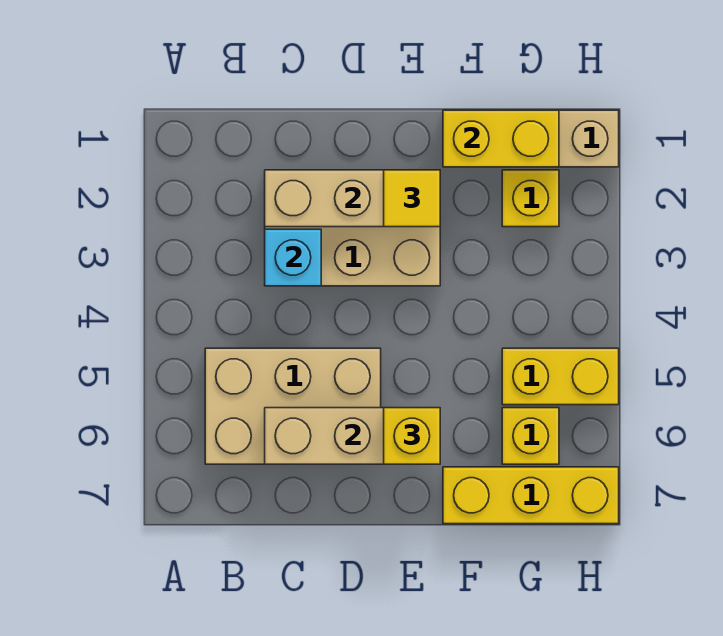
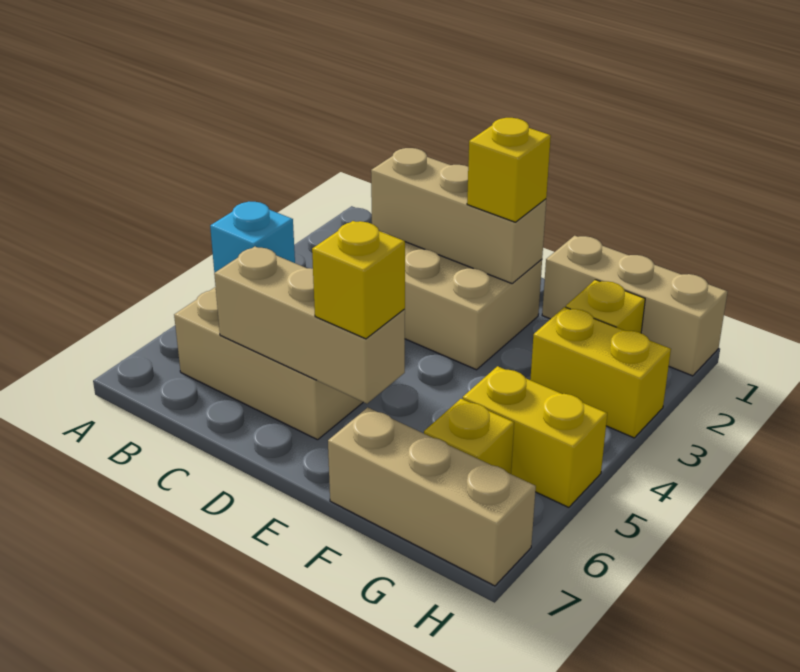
cyan brick C3 level 2 -> cyan brick B5 level 2
yellow tile E2 level 3 -> yellow brick E2 level 3
yellow brick F1:G1 level 2 -> yellow brick G3:H3 level 1
yellow brick F7:H7 level 1 -> tan brick F7:H7 level 1

